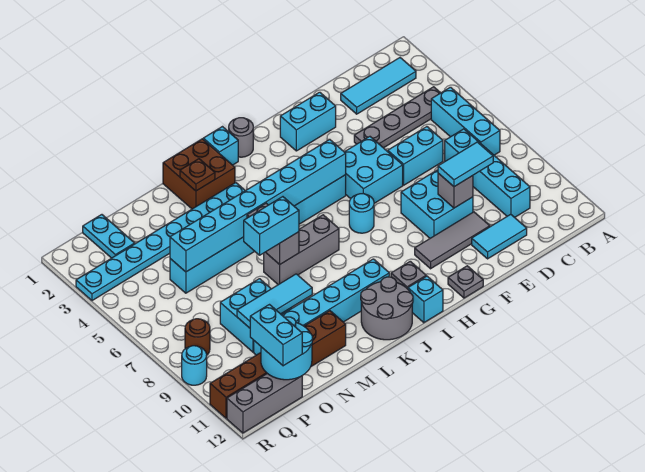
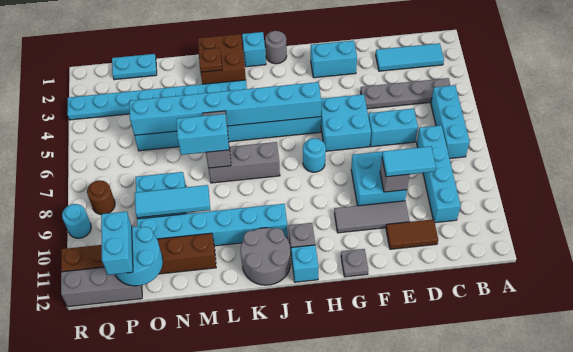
cyan tile D11:E11 level 1 -> brown tile D11:E11 level 1
cyan plate P1:P2 level 1 -> cyan plate O1:P1 level 1

